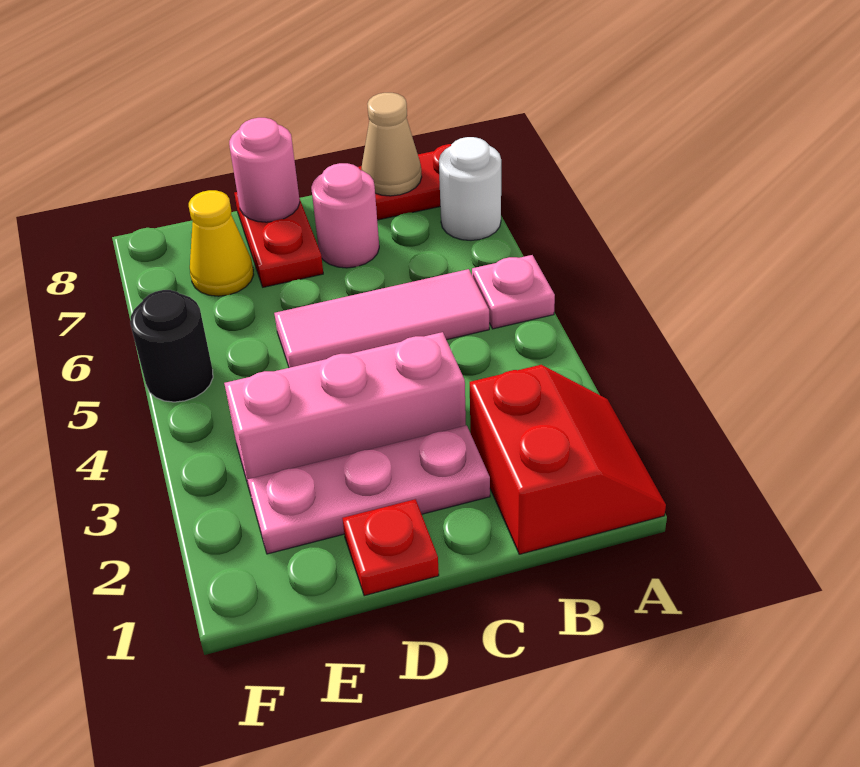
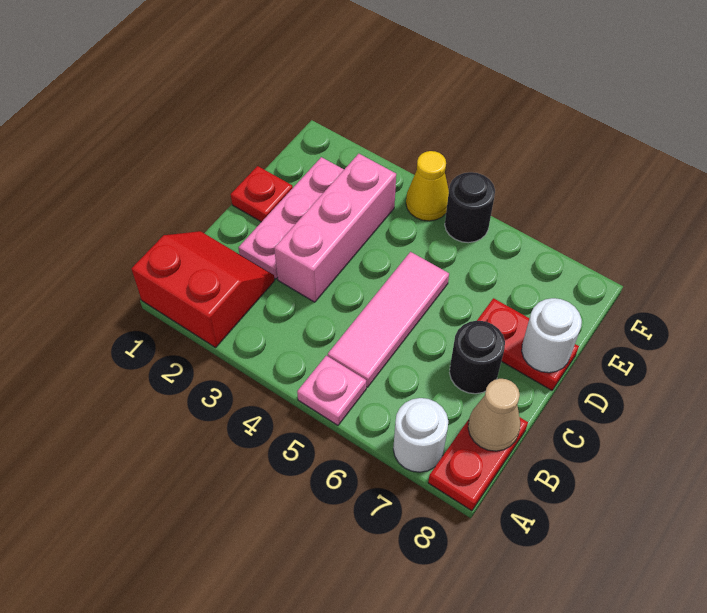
red slope A1:B2 level 1 top B -> red slope A1:B2 level 1 top A
pink round brick C7 level 1 -> black round brick C7 level 1
pink round brick D8 level 2 -> white round brick D8 level 2
yellow cone E7 level 1 -> yellow cone F4 level 1

